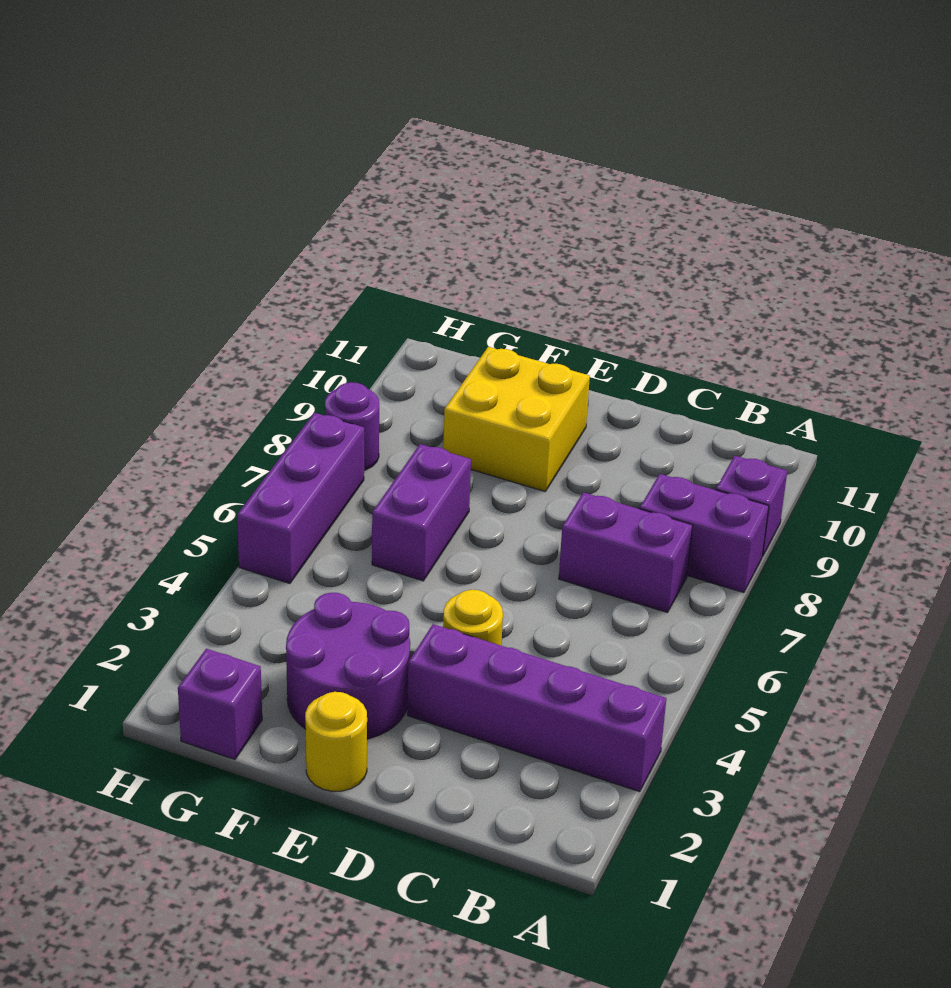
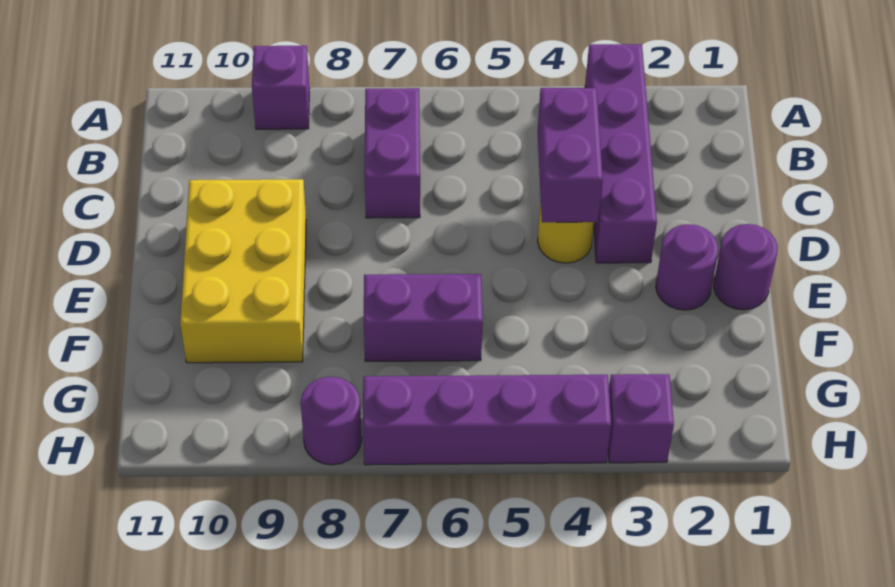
purple brick A8:B8 level 1 -> purple brick C4:D4 level 2
yellow round brick E1 level 1 -> purple round brick E1 level 1
purple round brick E2:F3 level 1 -> purple round brick E2 level 1
yellow brick E9:F10 level 1 -> yellow brick D9:F10 level 1
purple brick G1 level 1 -> purple brick H3 level 1
purple brick H5:H7 level 1 -> purple brick H4:H7 level 1

